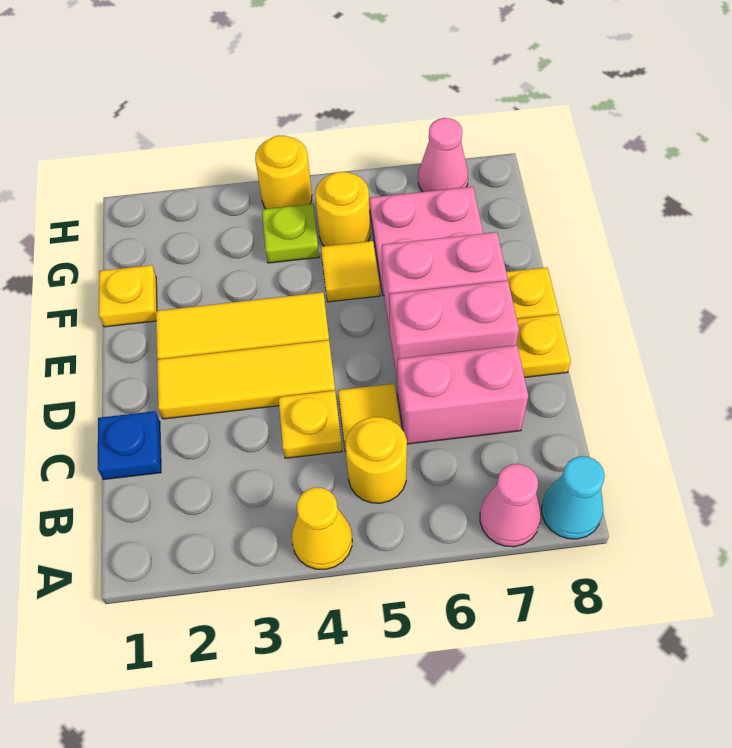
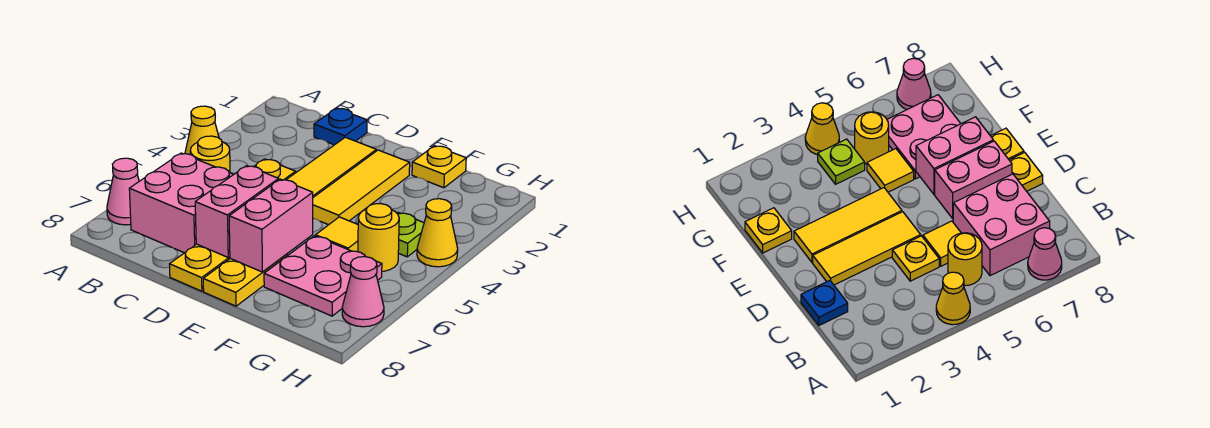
cyan cone A8 level 1 -> none
pink brick C6:C7 level 1 -> pink brick B6:C7 level 1
yellow round brick H4 level 1 -> yellow cone H4 level 1

